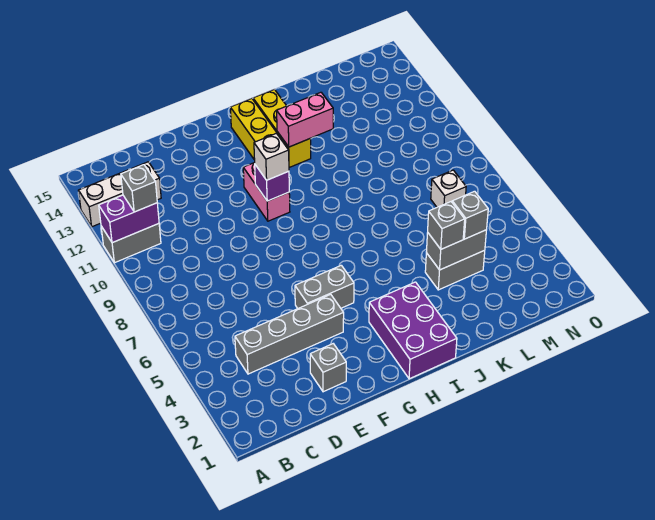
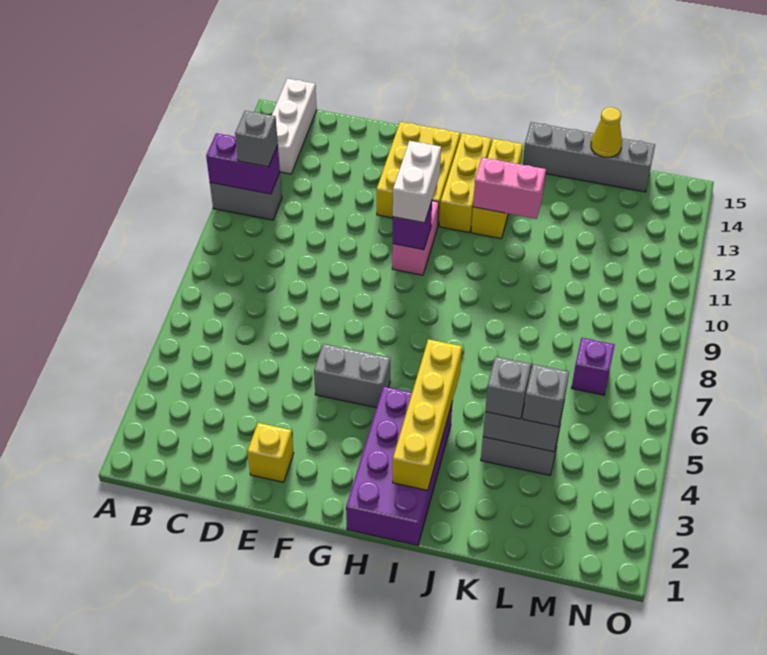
white brick A13:C13 level 1 -> white brick B13:B15 level 1
grey brick C4:F4 level 1 -> grey brick J15:M15 level 1
grey brick E2 level 1 -> yellow brick E2 level 1
none -> yellow brick F12:G14 level 1
white brick G10 level 3 -> white brick G10:G11 level 3
purple brick H1:I3 level 1 -> purple brick H1:I4 level 1
none -> yellow brick I2:I5 level 2
none -> yellow cone L15 level 2
white brick M7 level 1 -> purple brick M7 level 1

